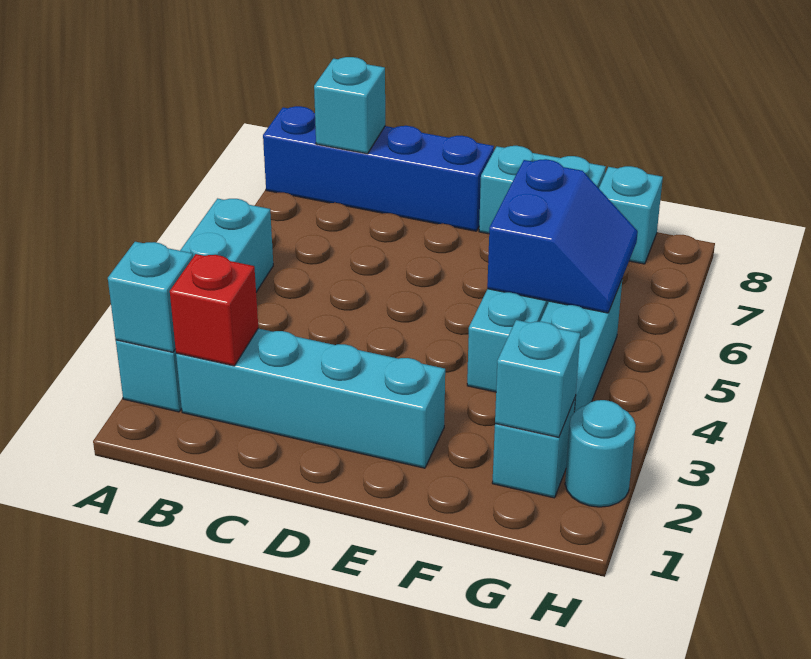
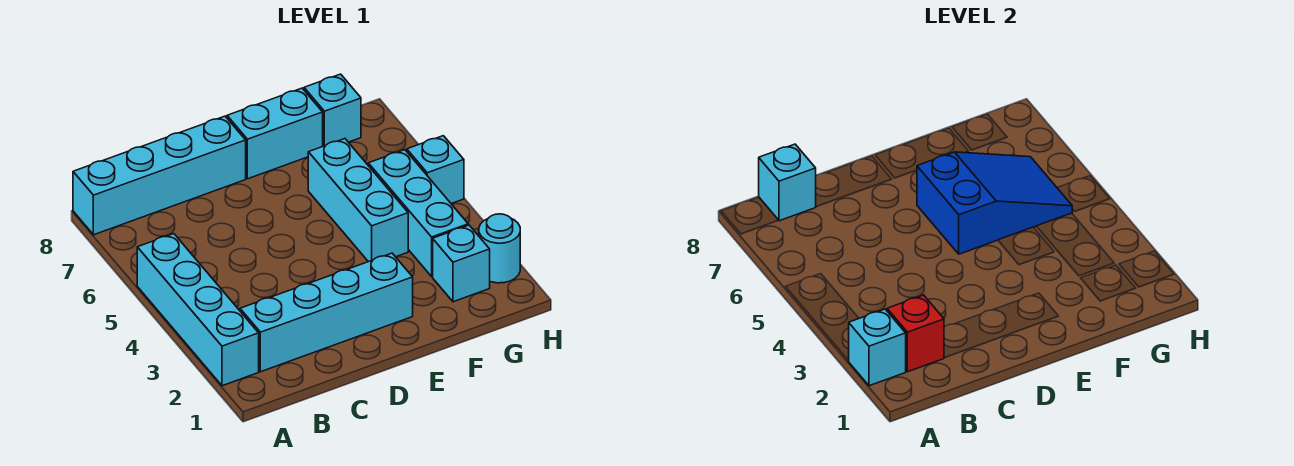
blue brick A8:D8 level 1 -> cyan brick A8:D8 level 1
blue slope F5:G6 level 2 top F -> blue slope E5:G6 level 2 top E
cyan brick G2 level 2 -> cyan brick H5 level 1

